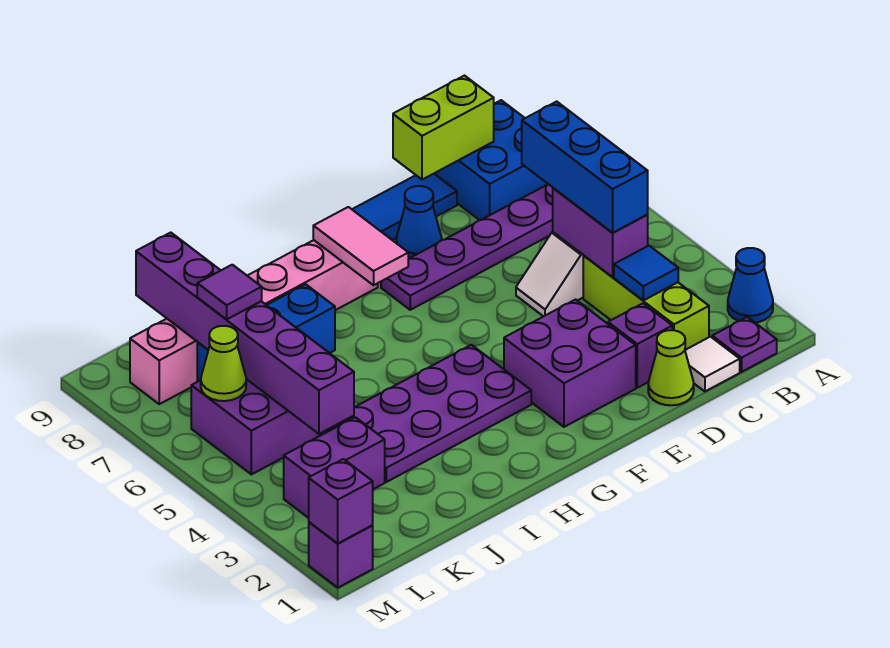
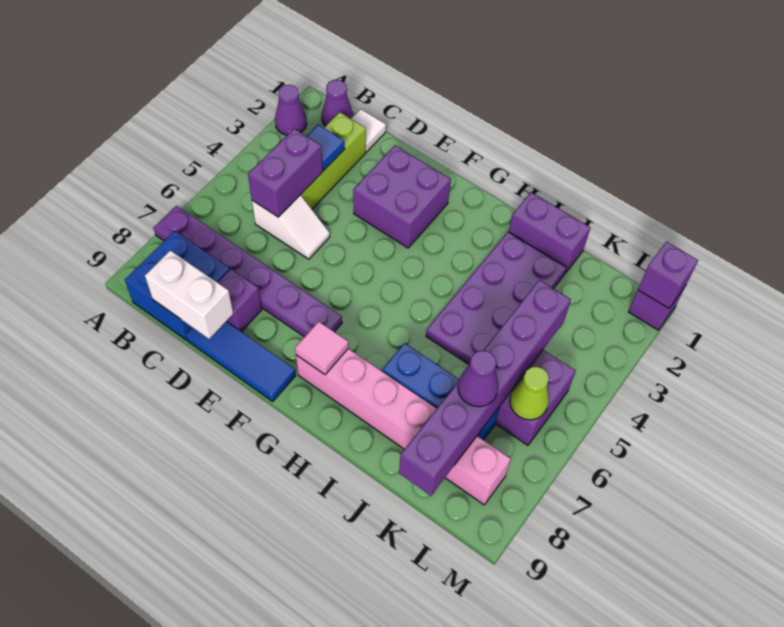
blue cone A2 level 1 -> purple cone A2 level 1
purple plate B1 level 1 -> purple cone B1 level 1
blue brick C4:C6 level 3 -> none
lime brick C9:D9 level 2 -> white brick C9:D9 level 2
lime cone D1 level 1 -> none
purple brick D2 level 1 -> purple brick D8 level 1
blue cone E8 level 1 -> none
purple plate G3:J4 level 1 -> purple plate I2:J5 level 1
pink tile G7:G8 level 2 -> pink tile G8 level 2
purple brick K3:L3 level 1 -> purple brick I1:J1 level 1
purple tile K7 level 3 -> purple cone K7 level 3

